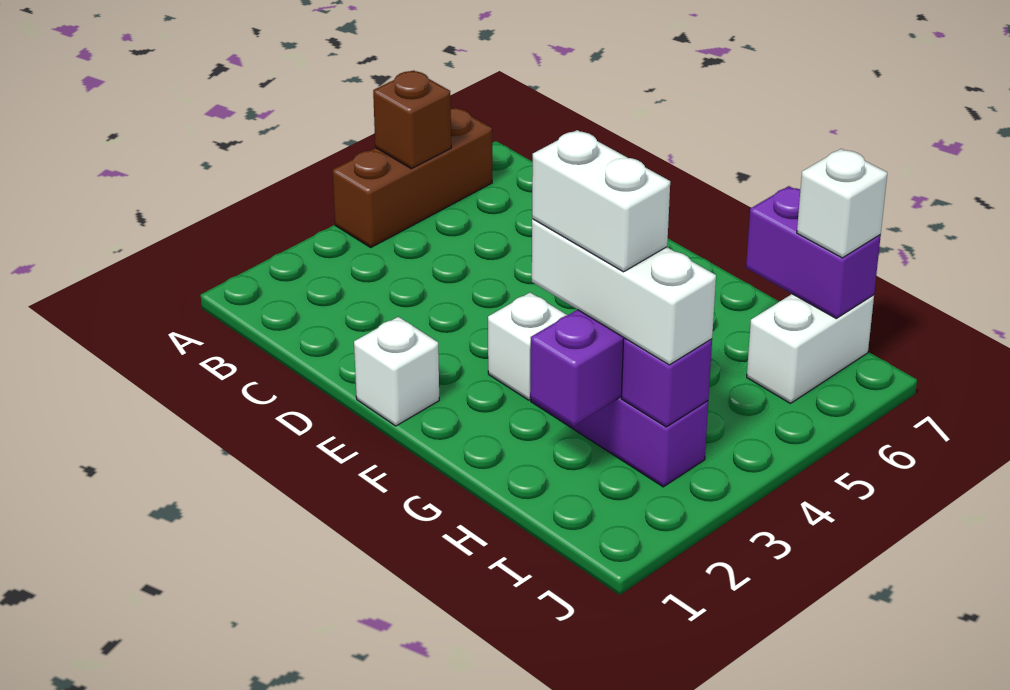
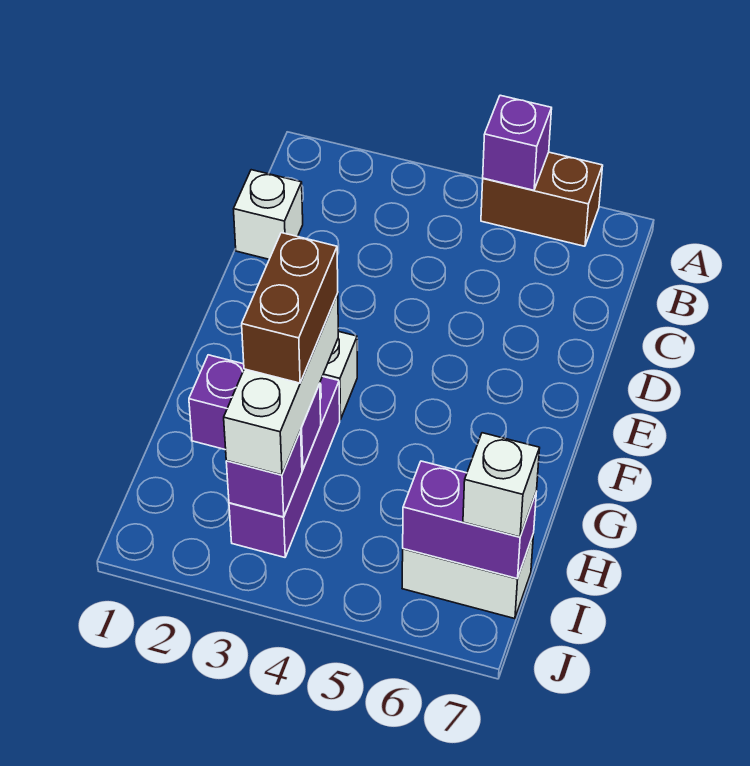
brown brick A4:A6 level 1 -> brown brick A5:A6 level 1
brown brick A5 level 2 -> purple brick A5 level 2
white brick E1 level 1 -> white brick C1 level 1
white brick G3:H3 level 4 -> brown brick G3:H3 level 4
purple brick H7:I7 level 2 -> purple brick I6:I7 level 2

